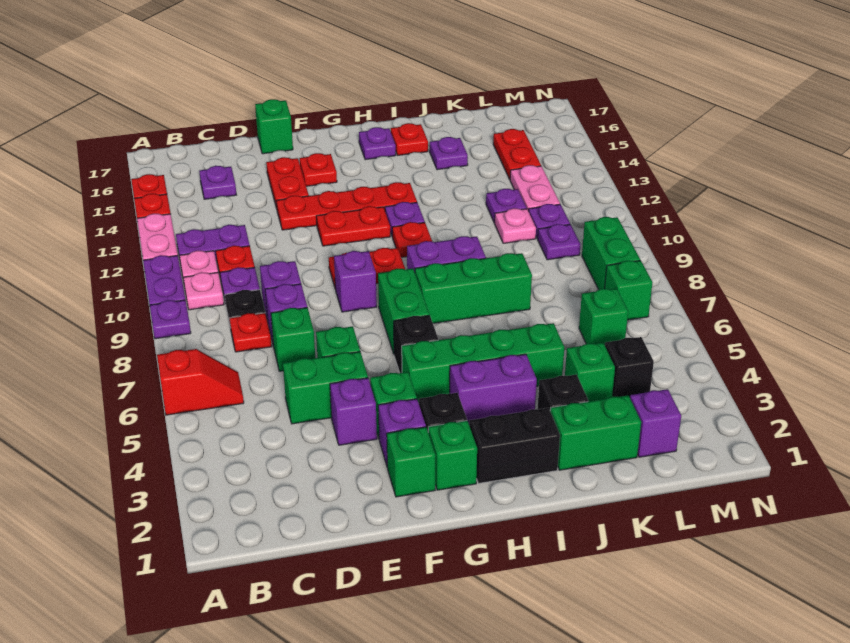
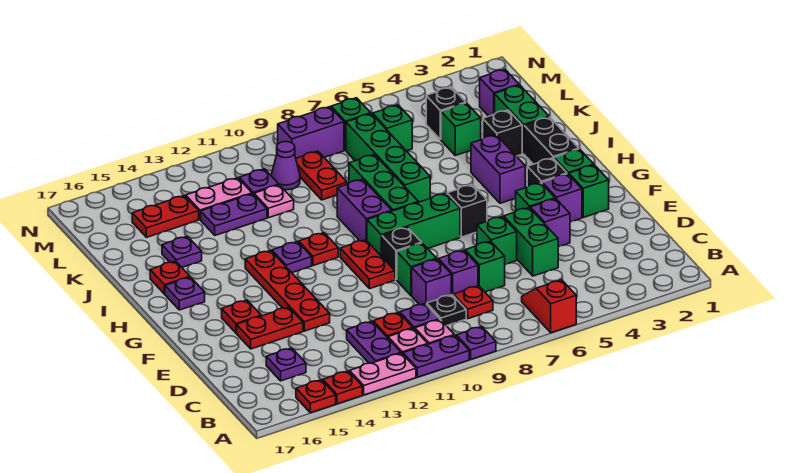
green brick E17 level 1 -> green brick E9 level 1
purple brick F9 level 1 -> black brick F9 level 1
red plate F12:G12 level 1 -> red plate K9:L9 level 1
green brick G5:J5 level 1 -> green brick I7:L7 level 1
green brick G7:G8 level 1 -> green brick G7:G9 level 1
purple plate K12 level 1 -> purple plate K12:K13 level 1
purple plate L10 level 1 -> purple cone L10 level 1
green brick M8:M9 level 1 -> purple brick M8:M9 level 1

